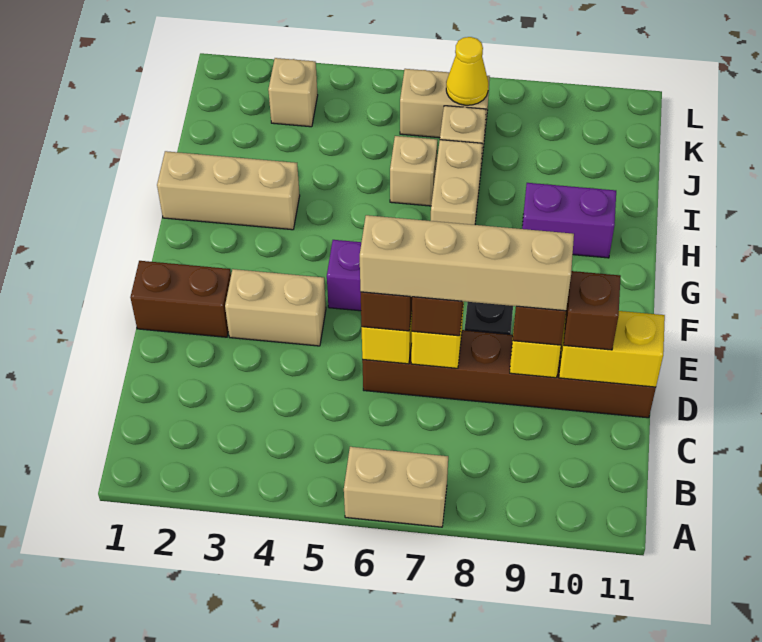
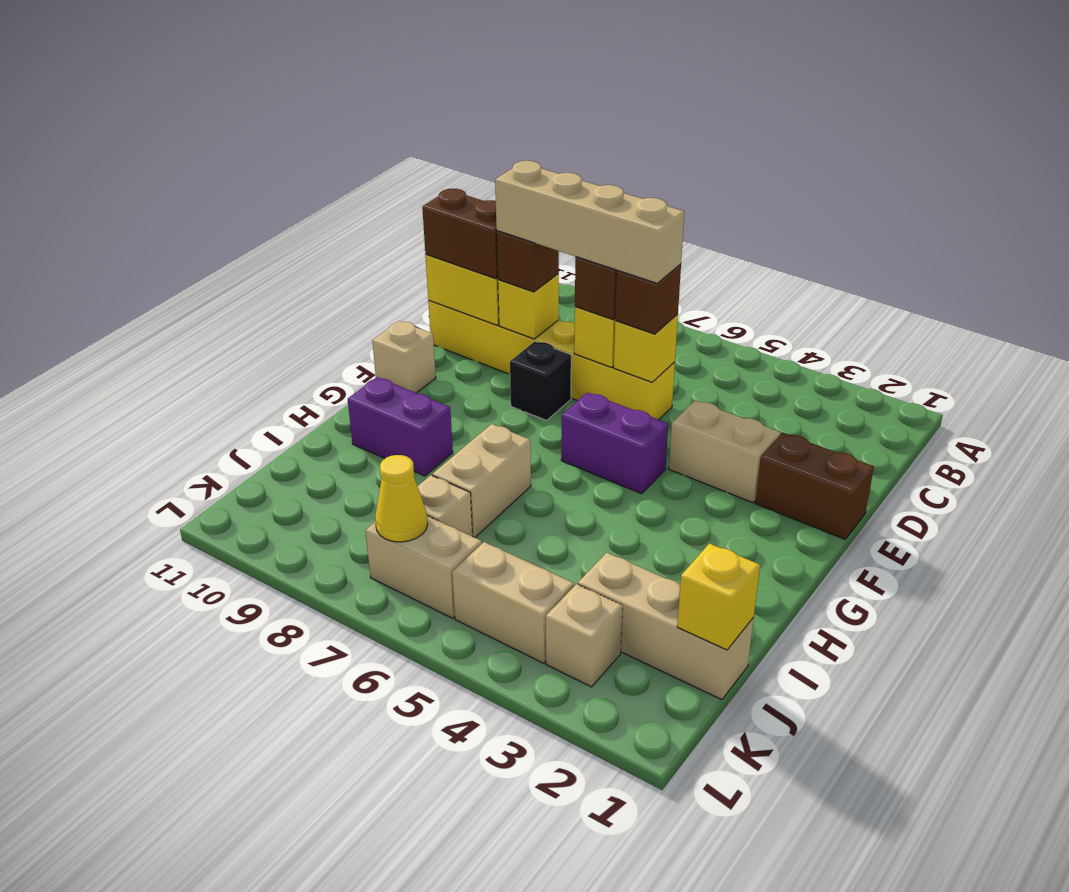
tan brick A6:A7 level 1 -> tan brick K4:K5 level 1
brown brick D6:D11 level 1 -> yellow brick D6:D11 level 1
brown brick D10 level 3 -> brown brick D10:D11 level 3
tan brick H1:H3 level 1 -> tan brick J1:J3 level 1
tan brick I6 level 1 -> tan brick F11 level 1
none -> yellow brick J1 level 2

